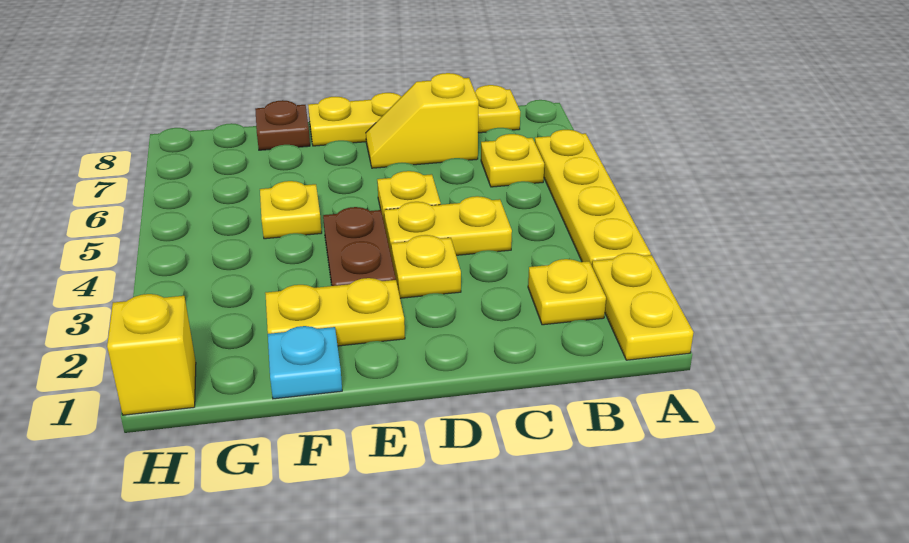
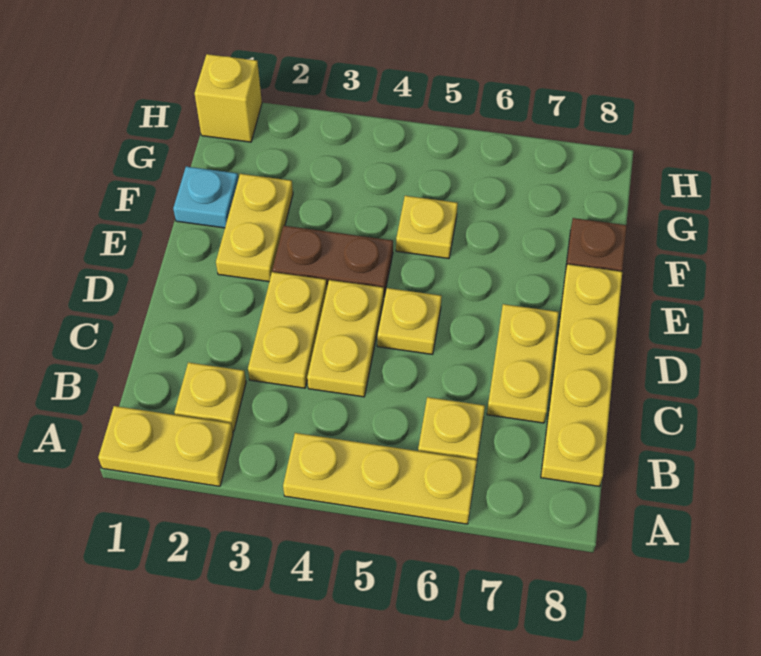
yellow plate A3:A6 level 1 -> yellow plate A4:A6 level 1
yellow slope C7:D7 level 1 top C -> yellow plate C7:D7 level 1
yellow plate D3 level 1 -> yellow plate C3:D3 level 1

